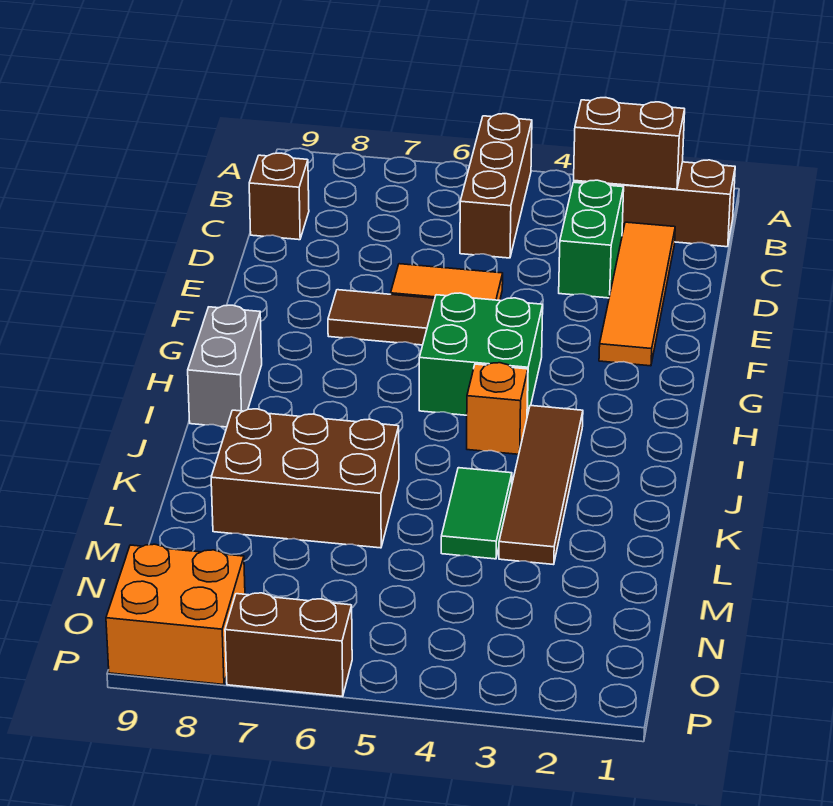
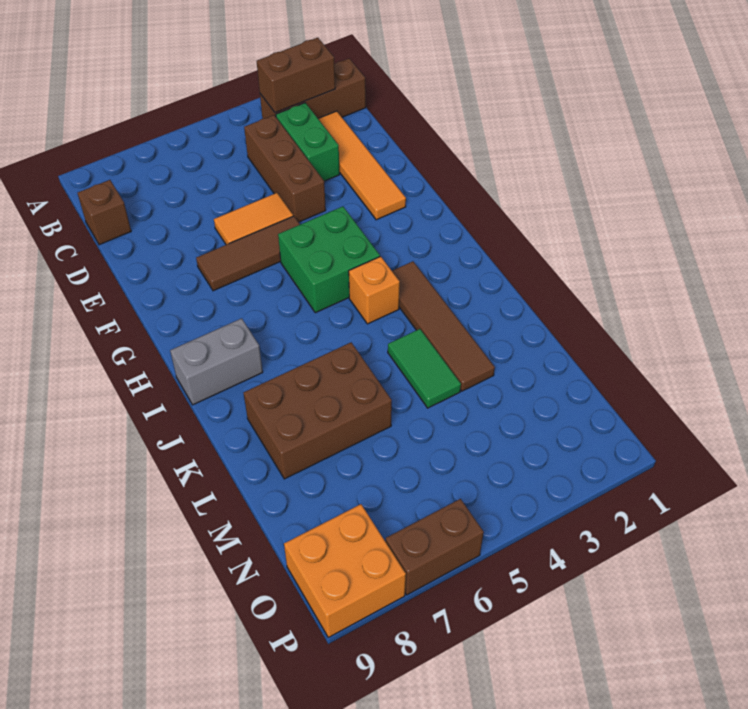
brown brick A5:C5 level 1 -> brown brick C4:E4 level 1
grey brick H9:I9 level 1 -> grey brick I8:I9 level 1

